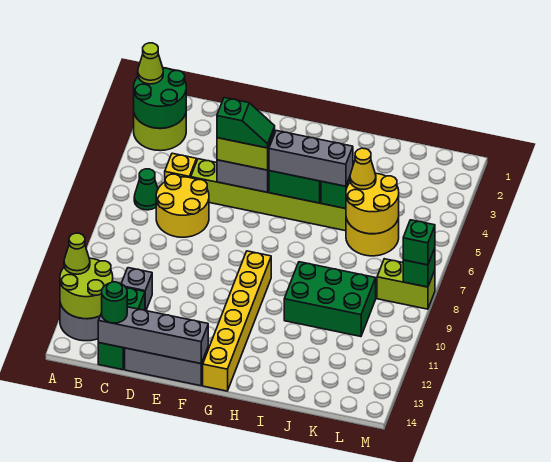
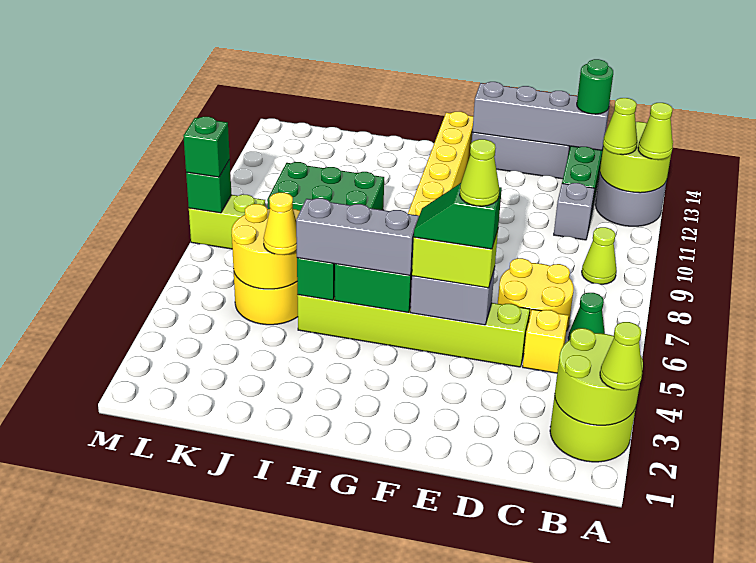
green round brick A2:B3 level 2 -> lime round brick A2:B3 level 2
none -> lime cone B9 level 1
none -> lime cone B12 level 3
none -> lime cone E5 level 5

